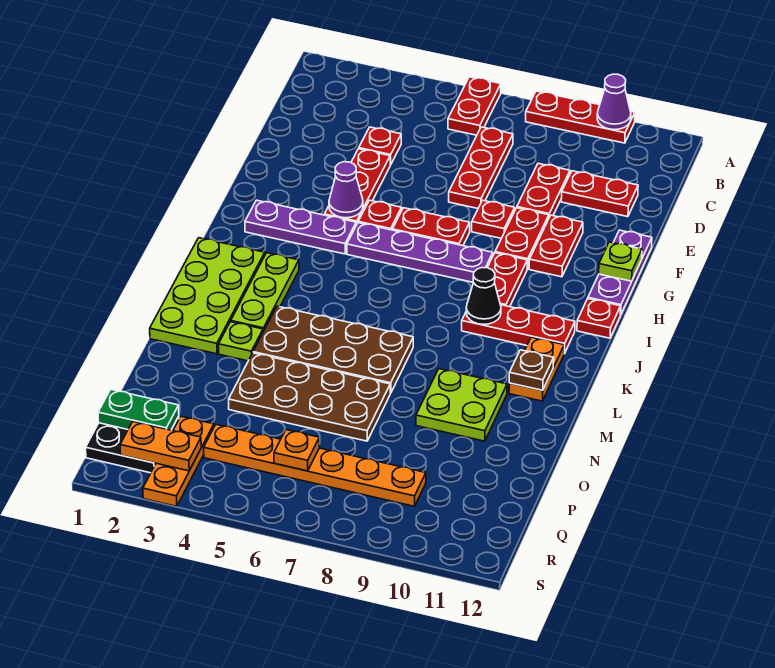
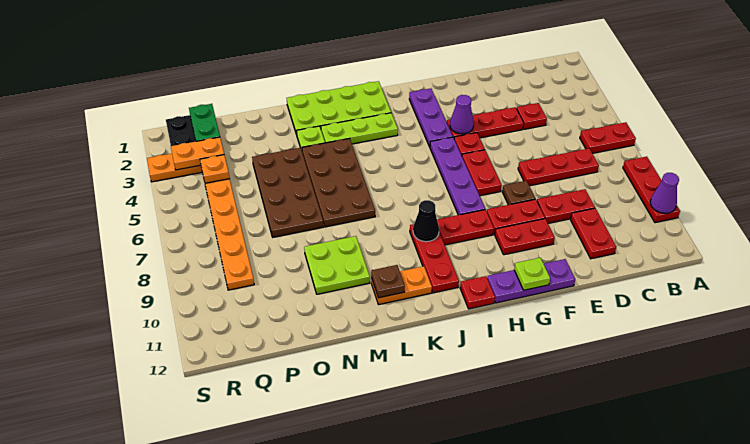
red plate F8 level 1 -> brown plate F8 level 1
orange plate Q6 level 2 -> orange plate Q4 level 2
orange plate R2:R3 level 2 -> orange plate Q3:R3 level 2

